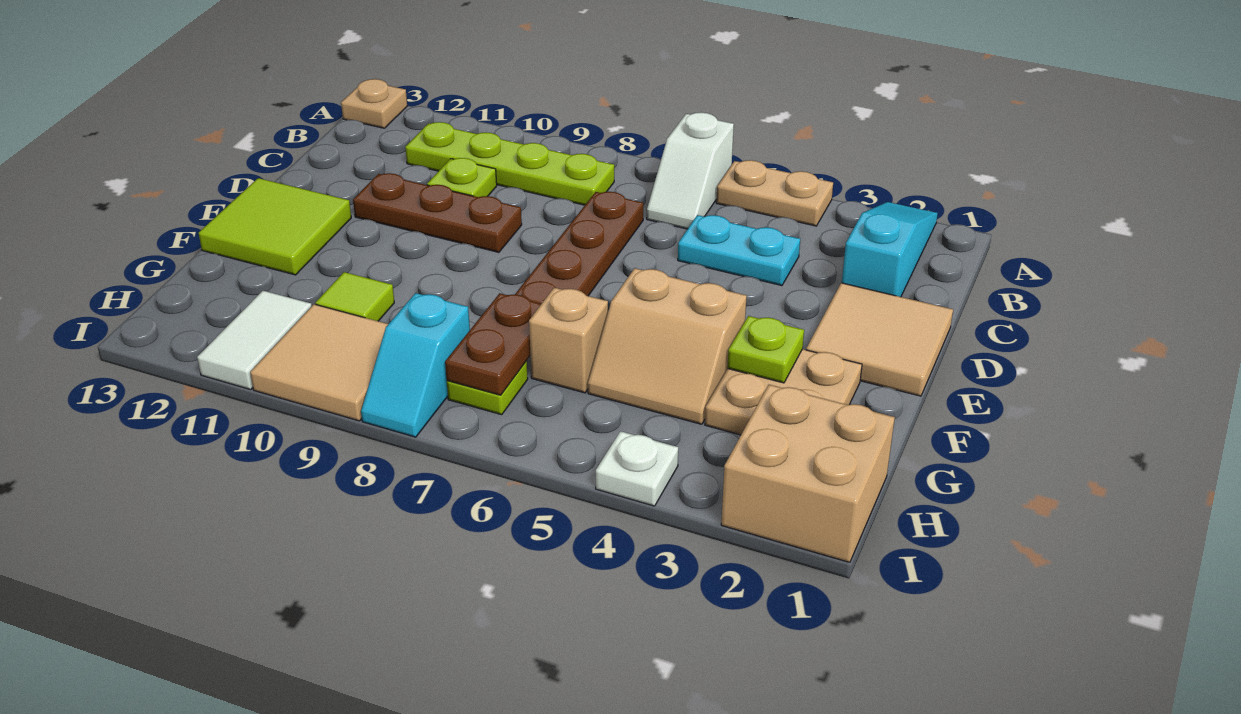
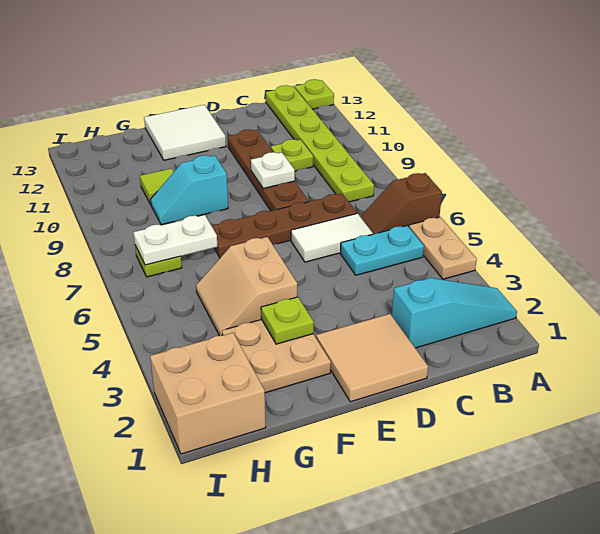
white slope A6:B6 level 1 top A -> brown slope A6:B6 level 1 top A
tan plate A13 level 1 -> lime plate A13 level 1
lime plate B8:B11 level 1 -> lime plate B8:B13 level 1
cyan plate C4:C5 level 1 -> cyan plate B5:C5 level 1
brown plate D9:D11 level 1 -> brown plate D8:D11 level 1
lime tile E12:F13 level 1 -> white tile E12:F13 level 1
tan brick G6 level 1 -> none
brown plate G7:H7 level 2 -> white plate G7:H7 level 2
cyan slope H8:I8 level 1 top H -> cyan slope F9:G9 level 1 top F
tan tile H9:I10 level 1 -> none
white tile H11:I11 level 1 -> white tile C6:D6 level 1
white plate I4 level 1 -> white plate D9 level 2

